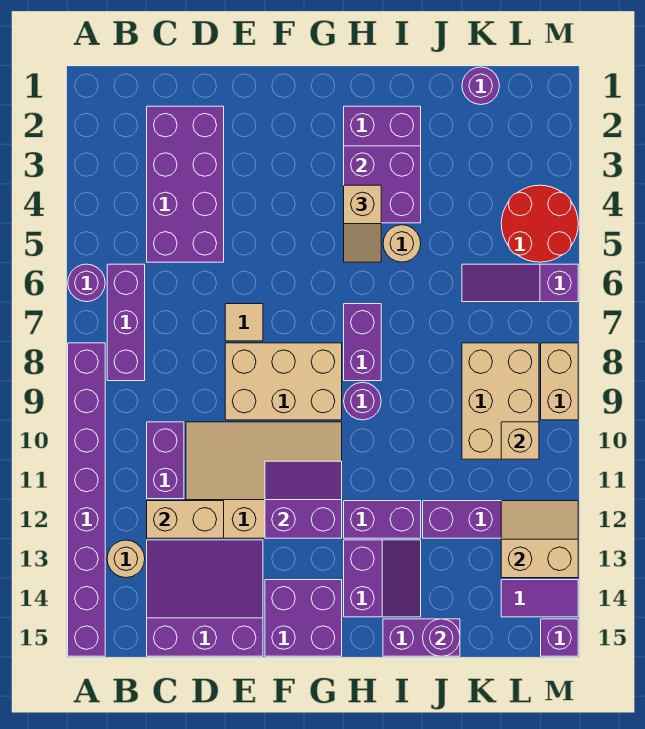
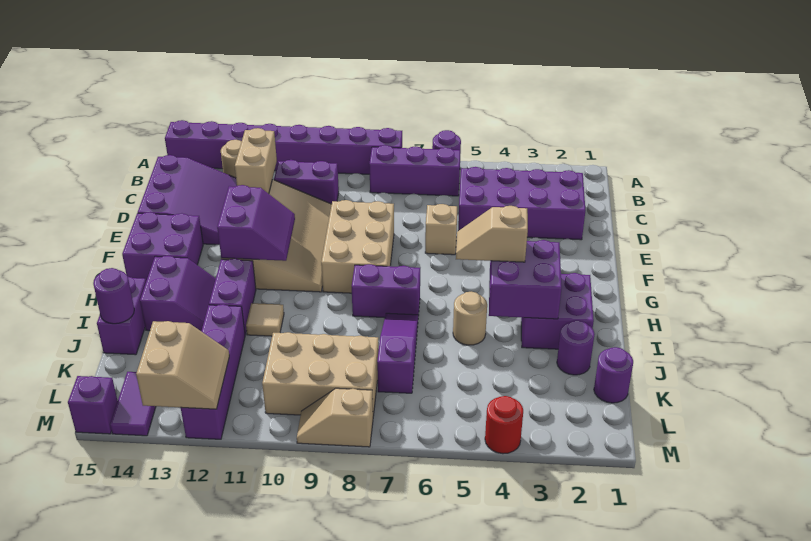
tan tile E7 level 1 -> tan tile I11 level 1
purple round brick H9 level 1 -> purple round brick J2 level 1
purple slope H13:I14 level 1 top H -> purple slope H13:I14 level 1 top 14
purple slope K6:M6 level 1 top M -> purple slope I7:K7 level 1 top K
red round brick L4:M5 level 1 -> red round brick M4 level 1
tan brick L10 level 2 -> tan brick E6 level 1
tan brick M8:M9 level 1 -> tan slope M8:M9 level 1 top 8

